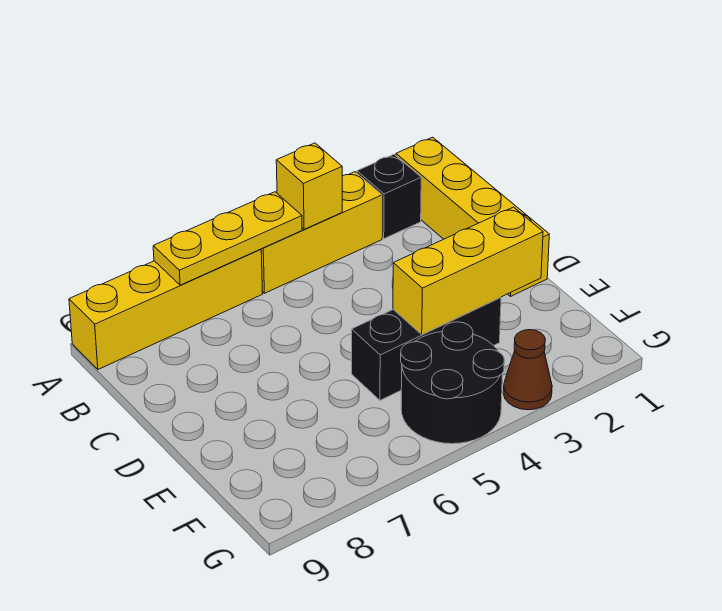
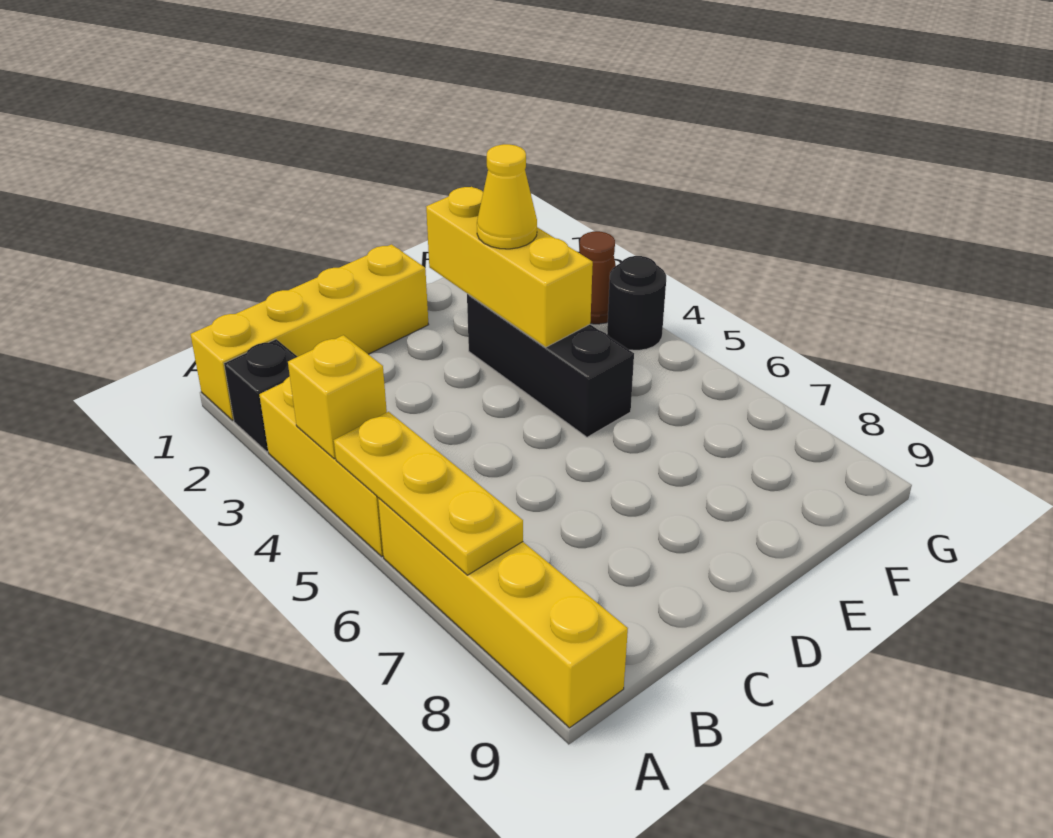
none -> yellow cone E3 level 3
black round brick F4:G5 level 1 -> black round brick G4 level 1

